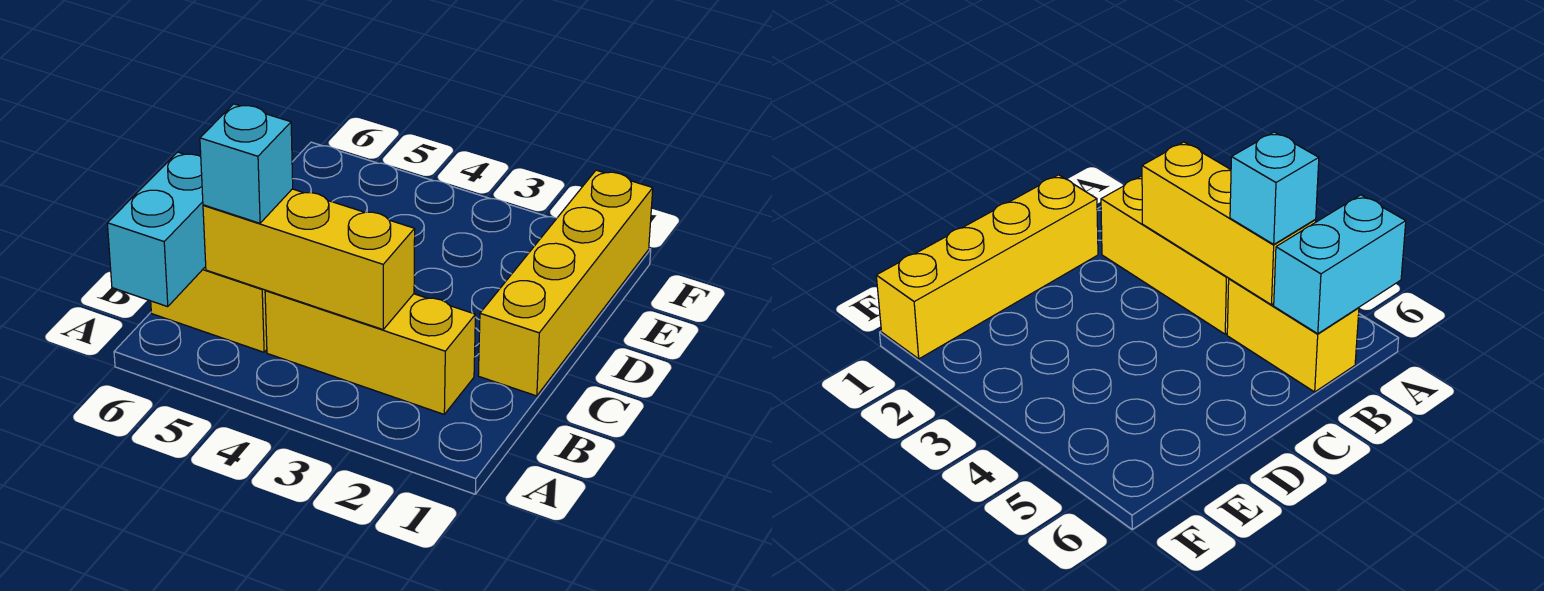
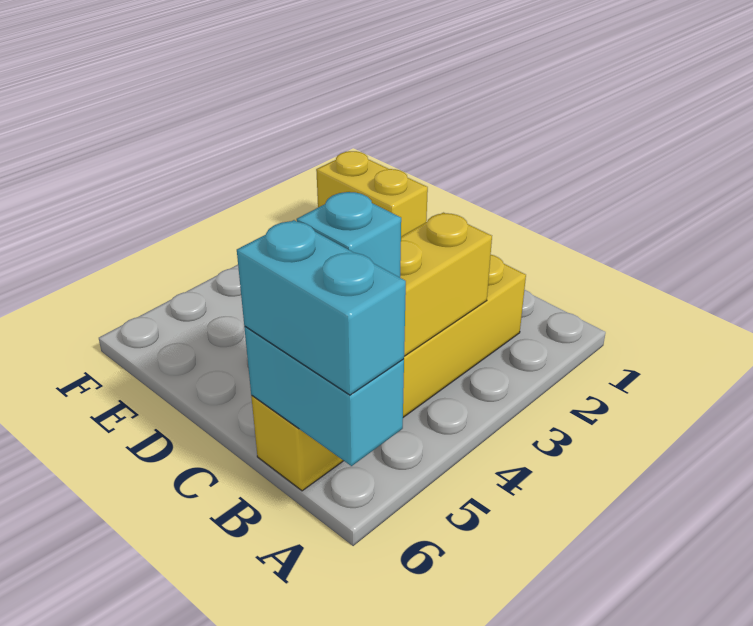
none -> cyan brick A6:B6 level 3
yellow brick C1:F1 level 1 -> yellow brick E1:F1 level 1

